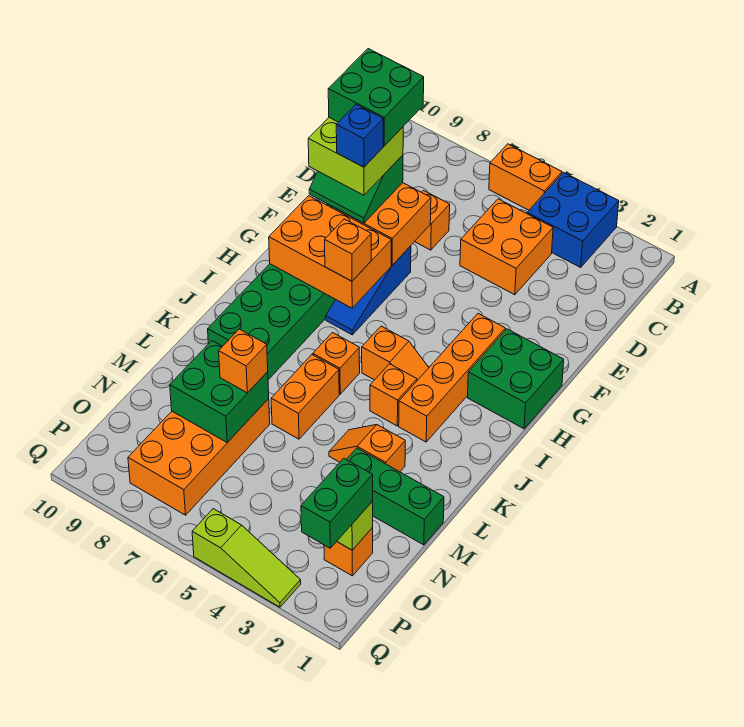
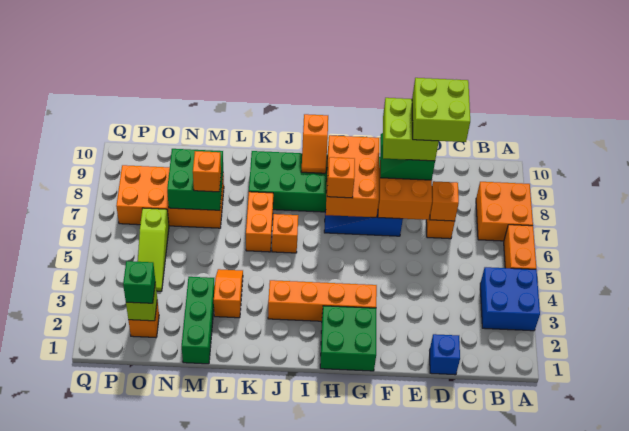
orange brick C4:D5 level 1 -> orange brick A7:B8 level 1
green brick D8:E9 level 5 -> lime brick D8:E9 level 5
blue brick F8 level 5 -> blue brick D1 level 1
orange slope I4:I5 level 1 top 5 -> orange slope I9:I10 level 2 top 10
orange brick J4 level 1 -> orange brick D7 level 2
orange brick K6:L6 level 1 -> orange brick K6:K7 level 1
green brick O2:P2 level 3 -> green brick O2 level 3
lime slope Q3:Q5 level 1 top 5 -> lime slope O4:O6 level 1 top 6

